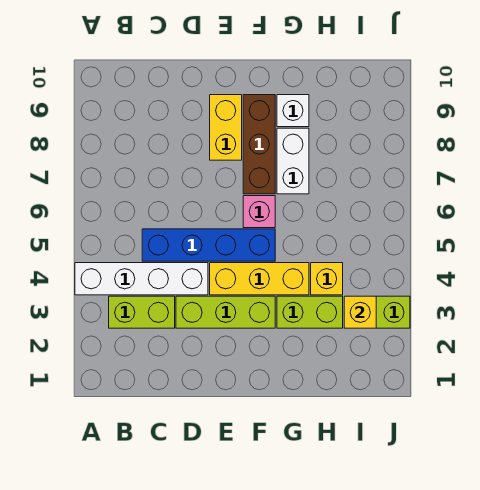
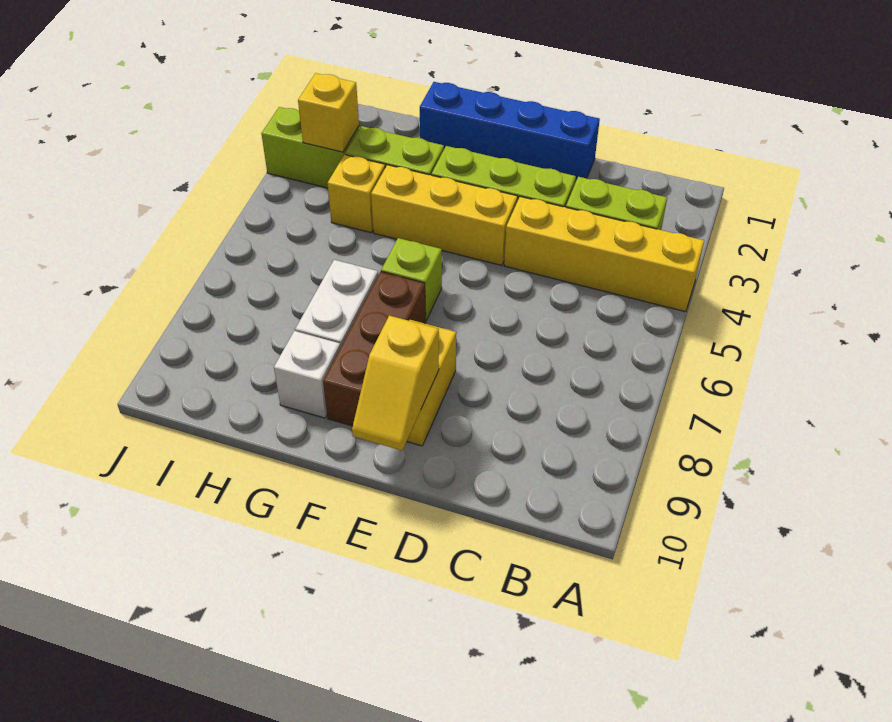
white brick A4:D4 level 1 -> yellow brick A4:D4 level 1
blue brick C5:F5 level 1 -> blue brick D1:G1 level 1
none -> yellow slope E9:E10 level 2 top 9
pink brick F6 level 1 -> lime brick F6 level 1

